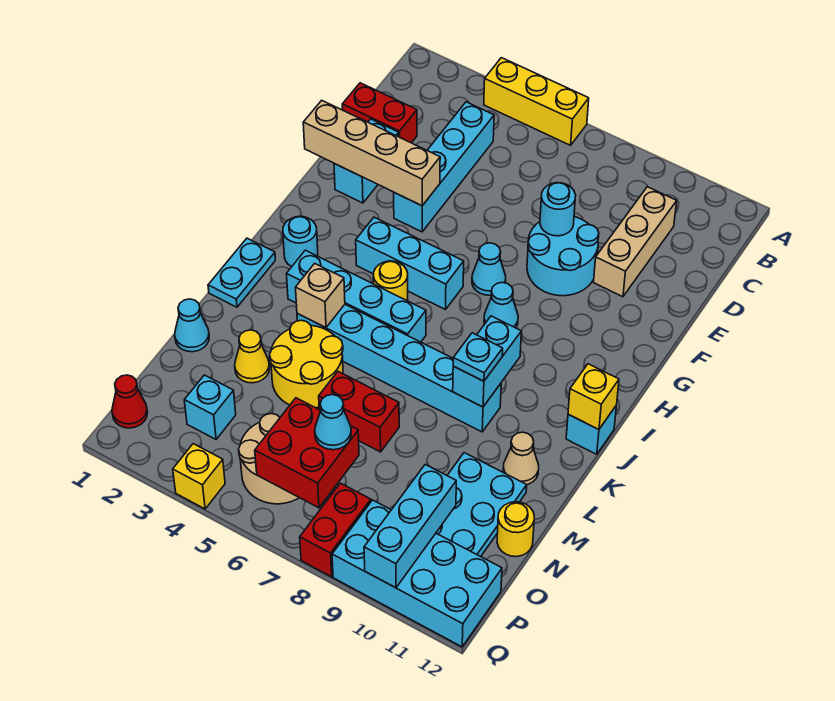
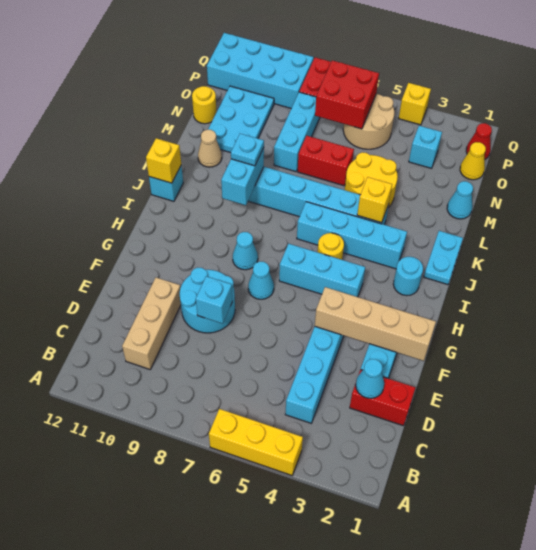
cyan round brick E8 level 2 -> cyan brick E8 level 2
tan brick K4 level 2 -> yellow brick K4 level 2
yellow cone M3 level 1 -> yellow cone O1 level 1
cyan cone O7 level 3 -> cyan cone D2 level 2
cyan brick O10:Q10 level 2 -> cyan brick M8:O8 level 1

